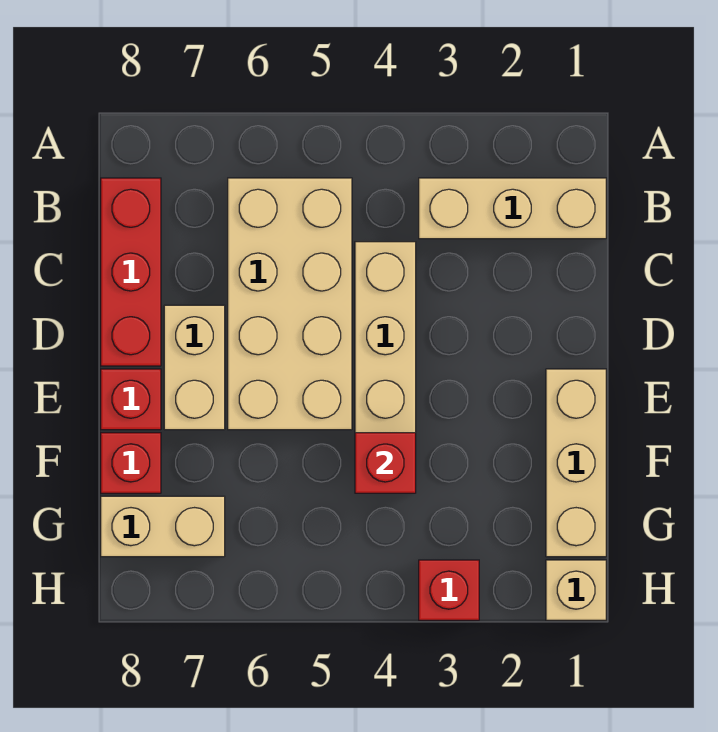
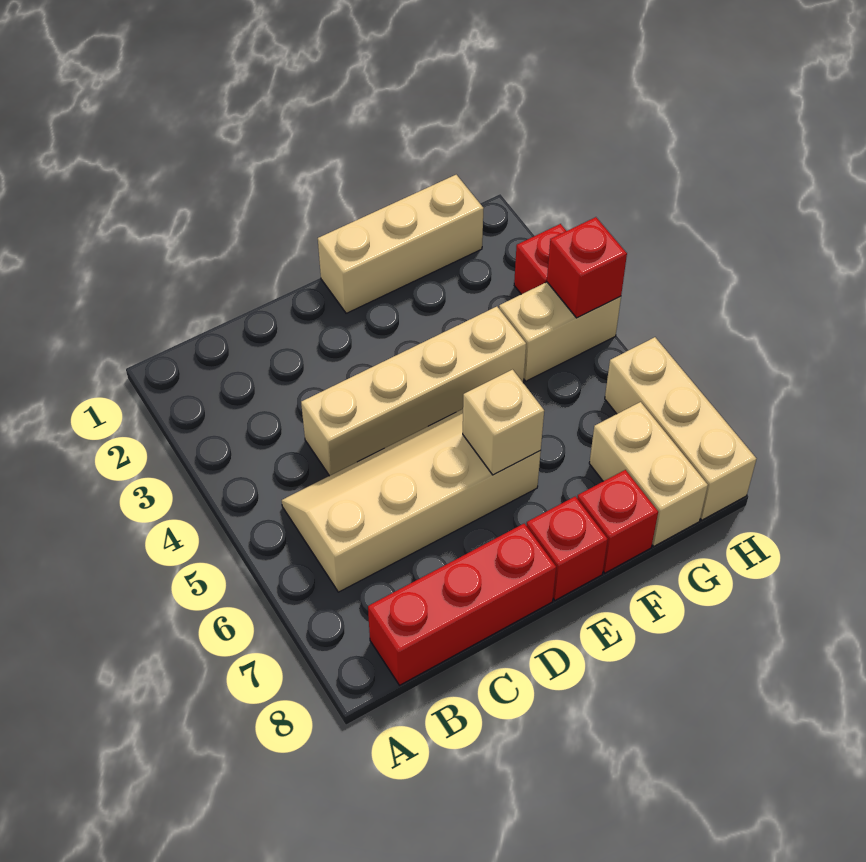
tan brick B1:B3 level 1 -> tan brick H6:H8 level 1
tan brick B5:E6 level 1 -> tan slope B5:E6 level 1 top 6
tan brick D7:E7 level 1 -> tan brick G4:H4 level 1
red brick F4 level 2 -> red brick H4 level 2
tan brick H1 level 1 -> tan brick E6 level 2

